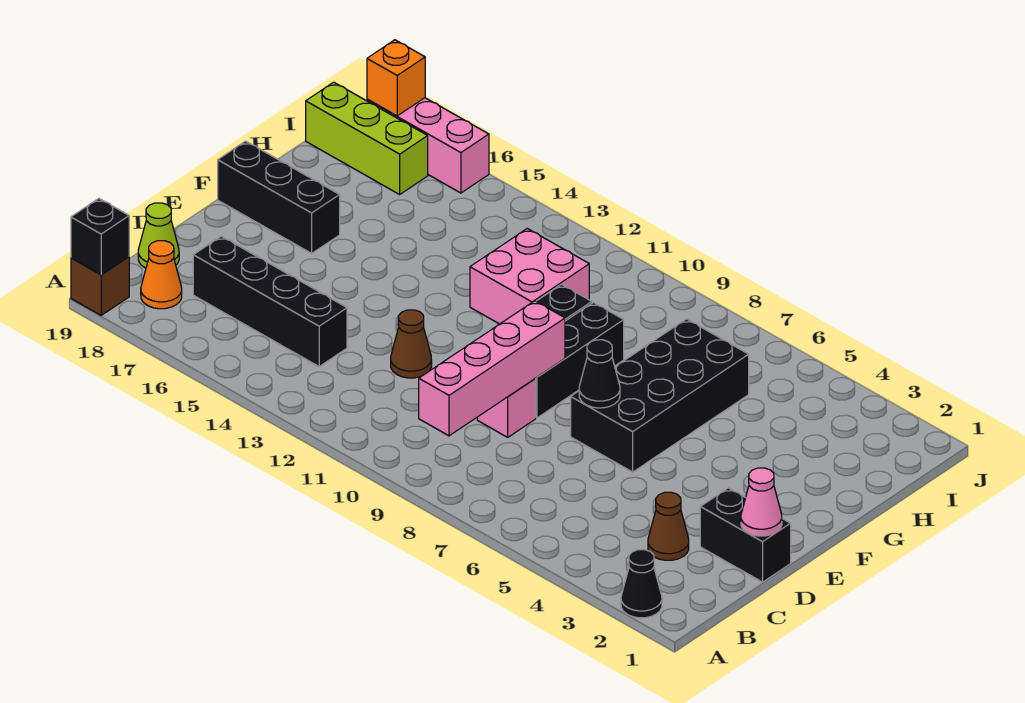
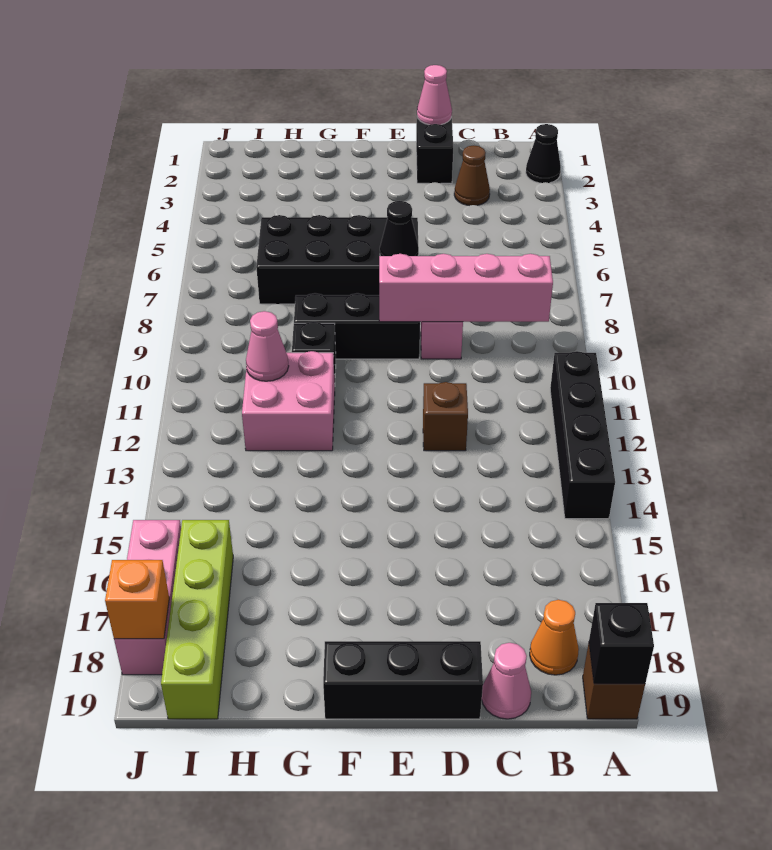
black brick C14:C17 level 1 -> black brick A11:A14 level 1
lime cone C19 level 1 -> pink cone C19 level 1
brown cone D12 level 1 -> brown brick D12 level 1
black brick F17:F19 level 1 -> black brick D19:F19 level 1
none -> pink cone H11 level 2
lime brick I17:I19 level 1 -> lime brick I16:I19 level 1

